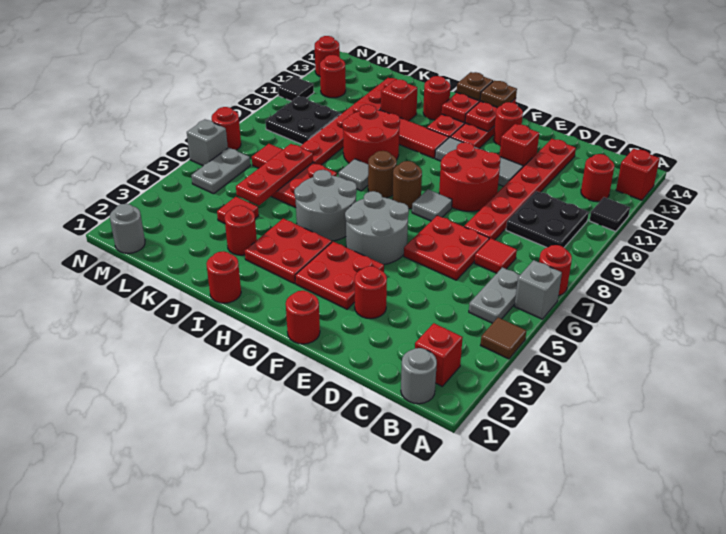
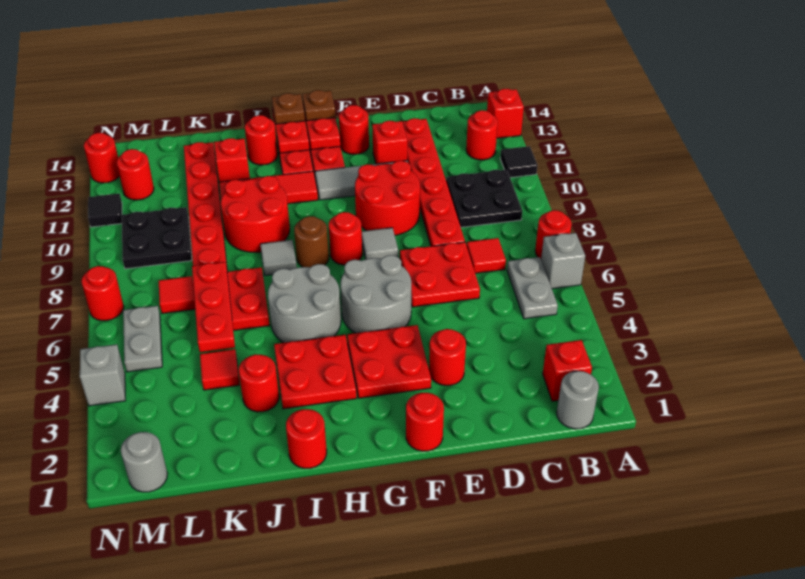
brown tile A4 level 1 -> none
brown round brick G8 level 1 -> red round brick G8 level 1
grey brick N6 level 1 -> grey brick N4 level 1

